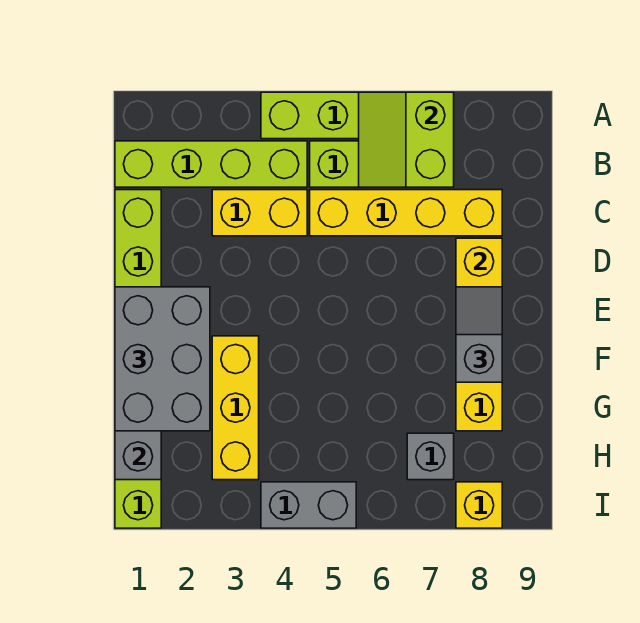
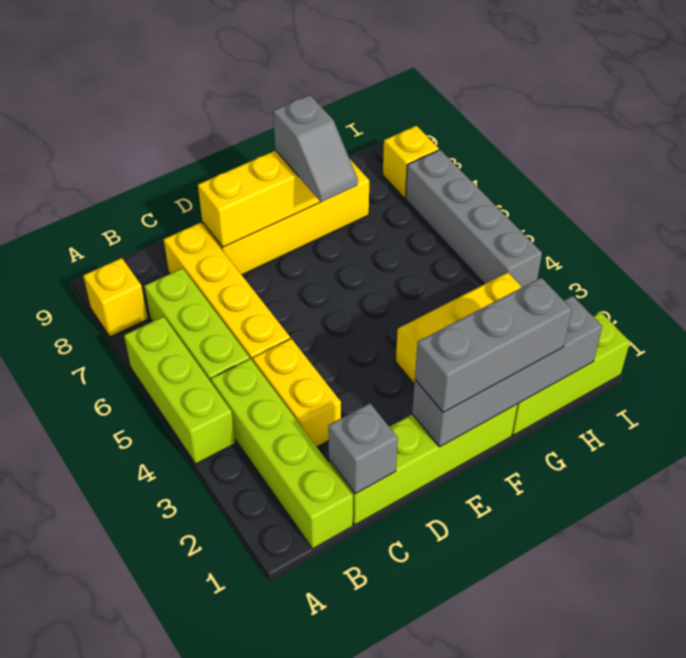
lime slope A6:B7 level 2 top 7 -> none
none -> yellow brick A8 level 1
grey brick E1:G2 level 3 -> grey brick E1:G1 level 3
grey slope E8:F8 level 3 top F -> grey slope F7:F8 level 3 top 8
grey brick H7 level 1 -> grey brick C1 level 2
grey brick I4:I5 level 1 -> grey brick I4:I7 level 1

